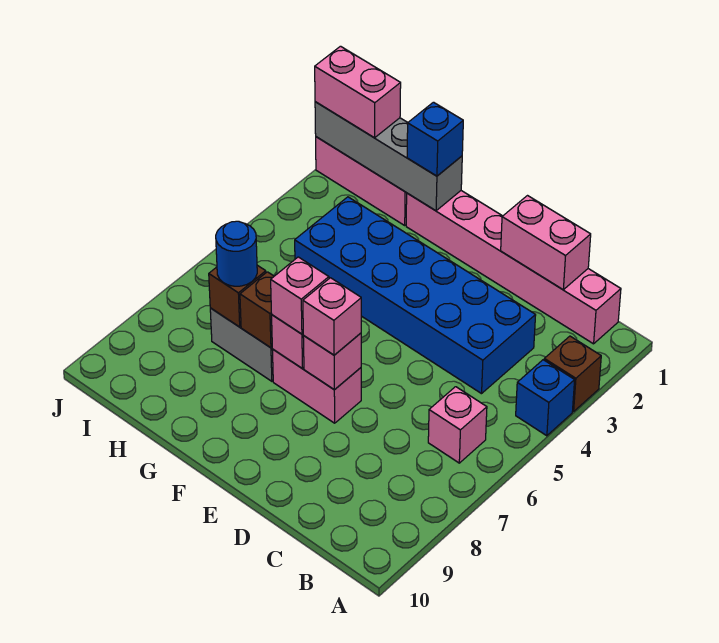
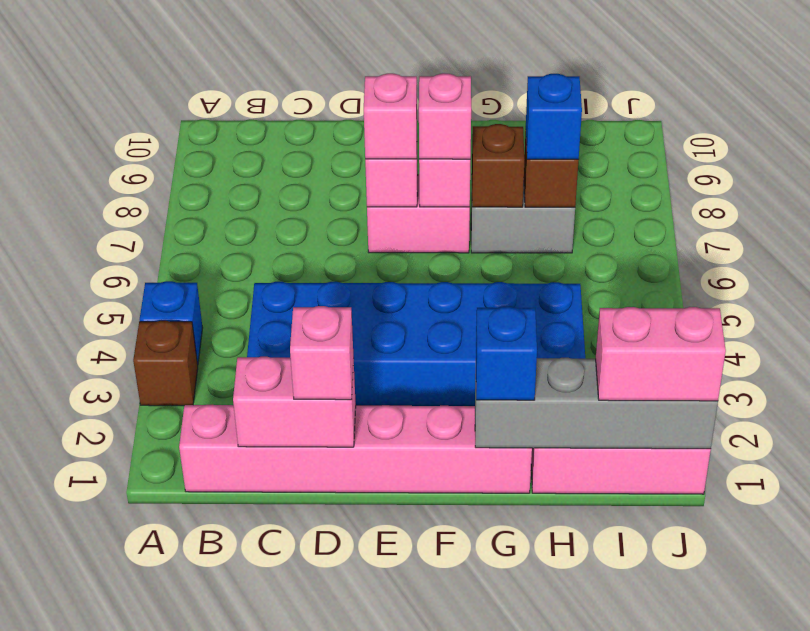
pink brick B6 level 1 -> pink brick D1 level 3
blue round brick H7 level 3 -> blue brick H7 level 3

